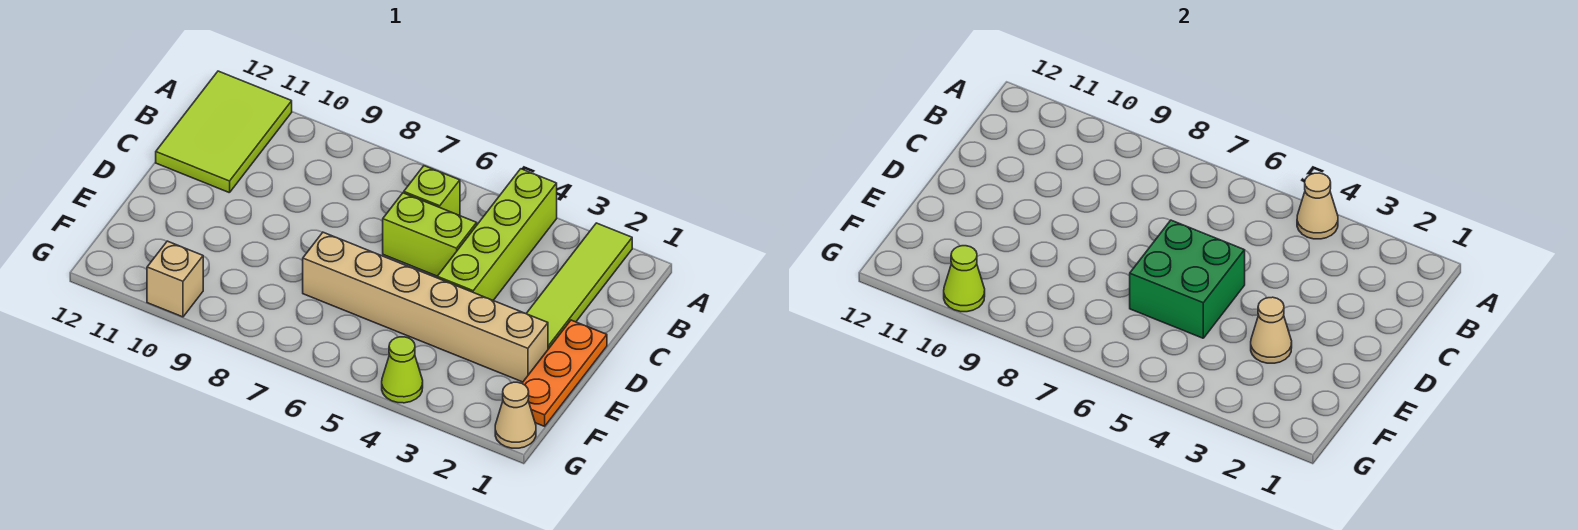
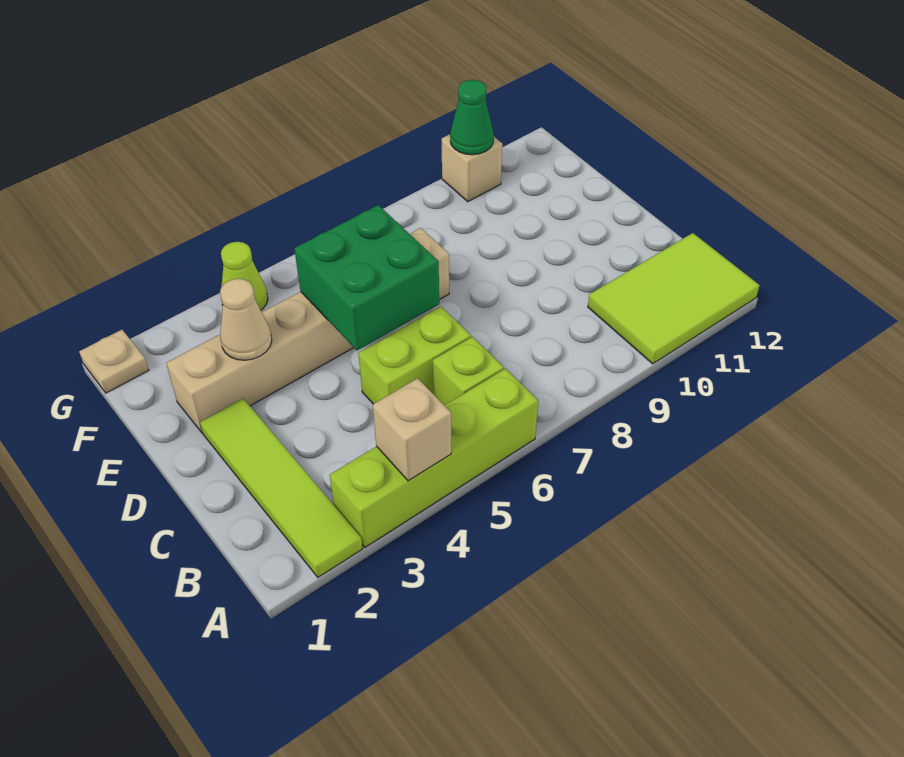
lime brick A4:D4 level 1 -> lime brick A3:A6 level 1
tan cone A4 level 2 -> tan brick A4 level 2
lime tile A11:C12 level 1 -> lime tile A10:B12 level 1
orange plate D1:F1 level 1 -> none
tan cone G1 level 1 -> tan plate G1 level 1
lime cone G10 level 2 -> green cone G10 level 2

